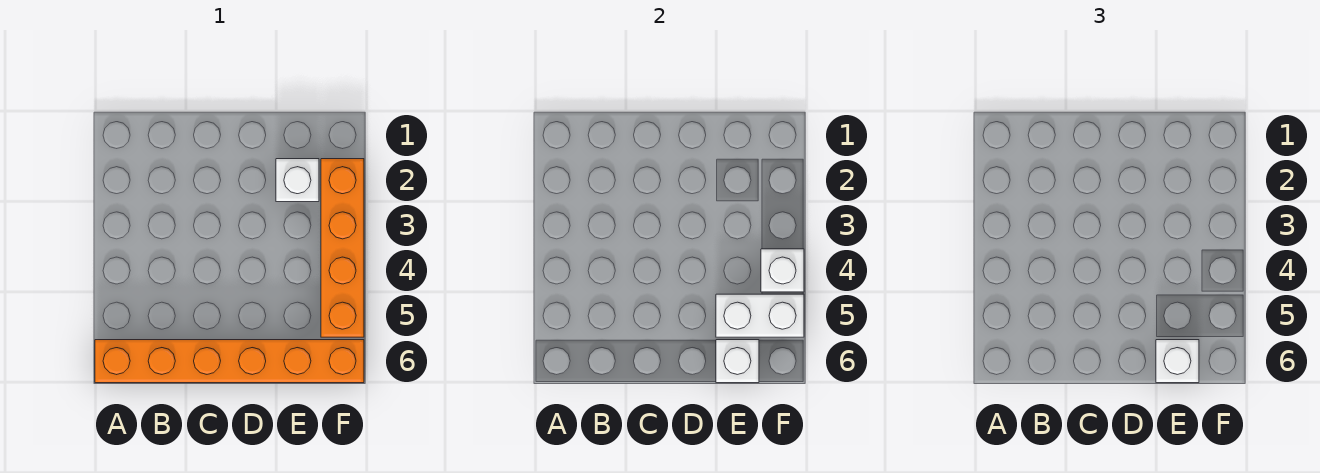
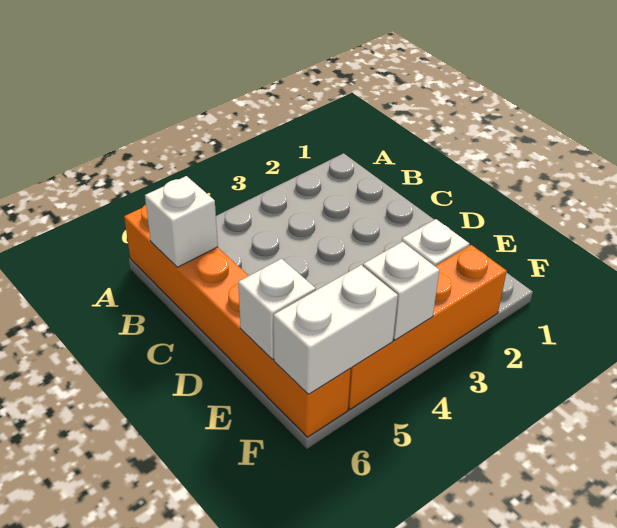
white brick E5:F5 level 2 -> white brick F5:F6 level 2
white brick E6 level 3 -> white brick B6 level 2

